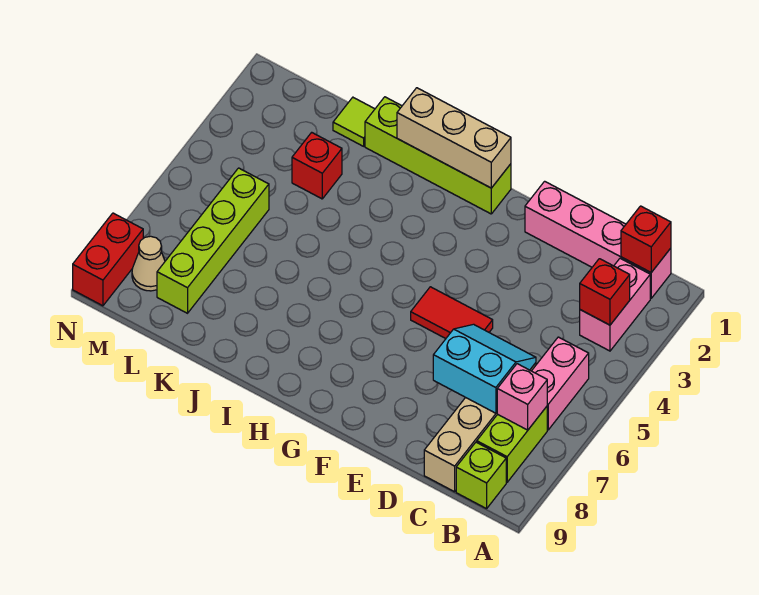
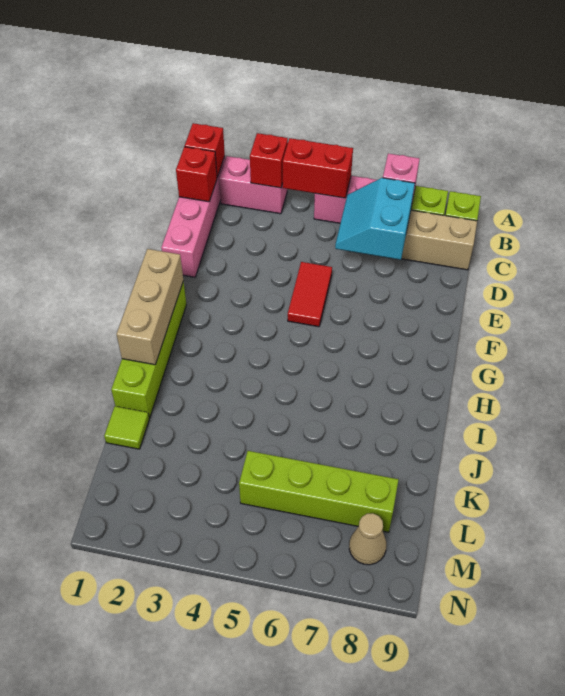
red brick K3 level 1 -> red brick C1 level 2
red brick N8:N9 level 1 -> red brick B4:B5 level 2

